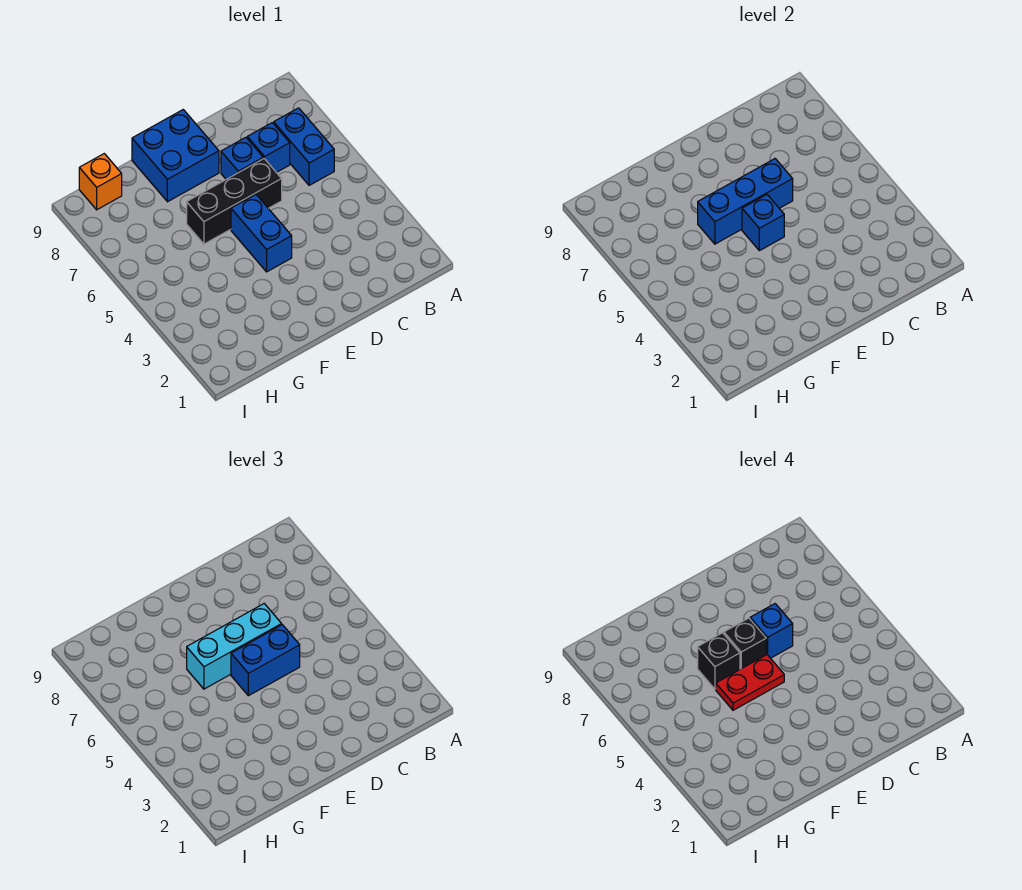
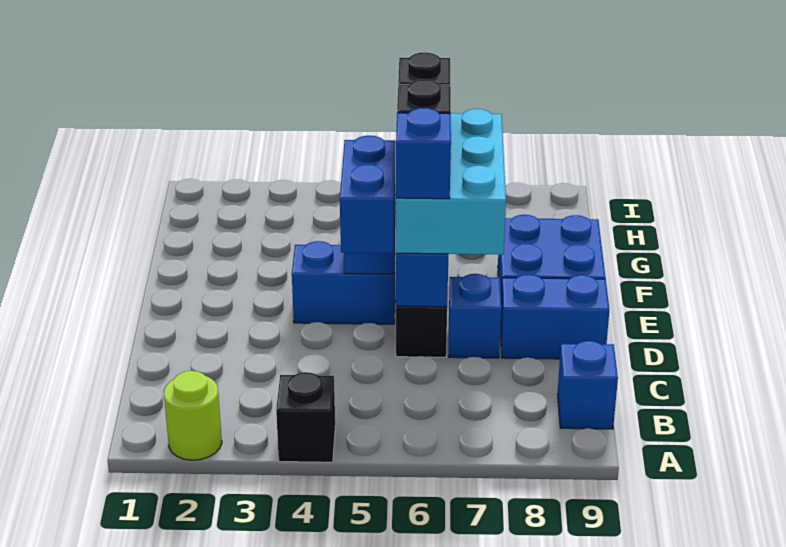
none -> lime round brick A2 level 1
none -> black brick A4 level 1
blue brick B6:B7 level 1 -> blue brick D8:D9 level 1
blue brick C7 level 1 -> blue brick B9 level 1
cyan brick D6:F6 level 3 -> cyan brick D6:F7 level 3
red plate E5:F5 level 4 -> none
orange brick H9 level 1 -> none

